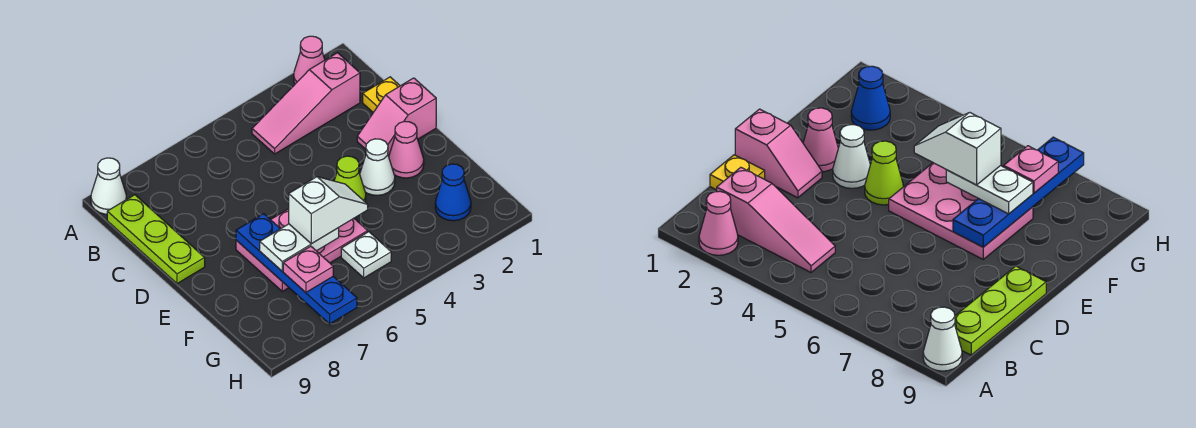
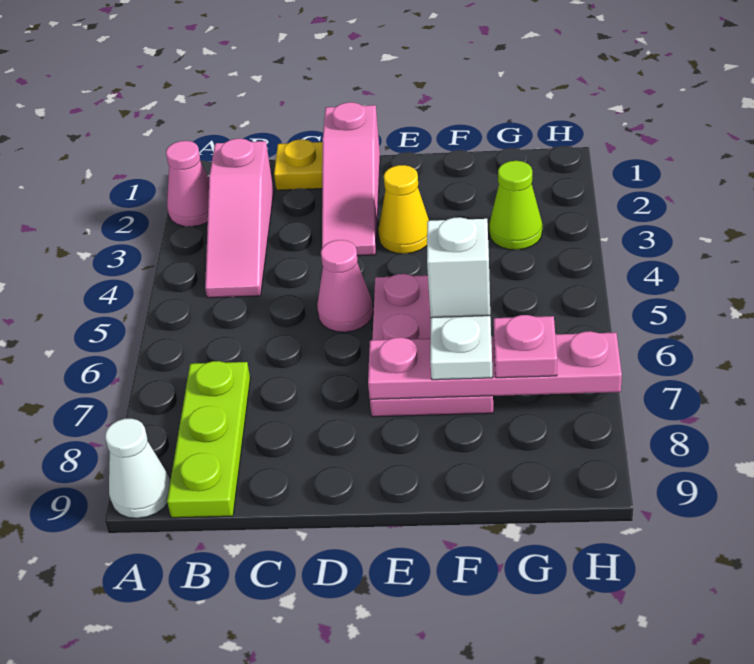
lime plate B9:D9 level 1 -> lime plate B7:B9 level 1
pink slope D1:D2 level 1 top 1 -> pink slope D1:D3 level 1 top 1
pink cone E2 level 1 -> pink cone D5 level 1
white cone E3 level 1 -> yellow cone E3 level 1
lime cone E4 level 1 -> lime cone G3 level 1
blue plate E7:H7 level 2 -> pink plate E7:H7 level 2
blue cone G2 level 1 -> none
white plate G5 level 1 -> none

